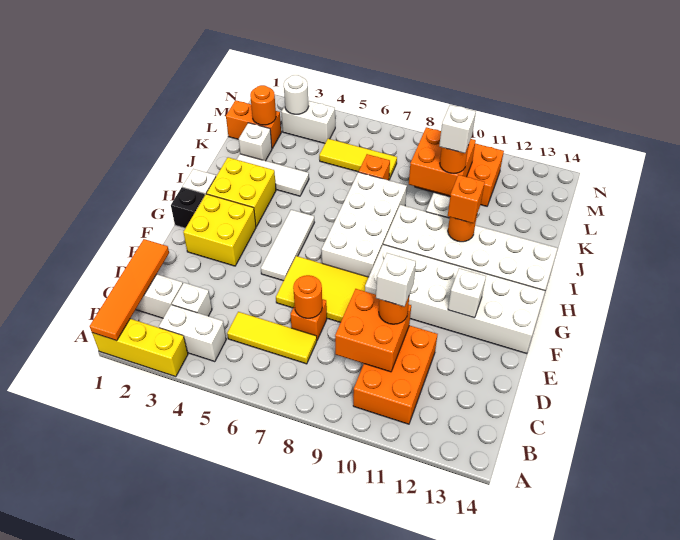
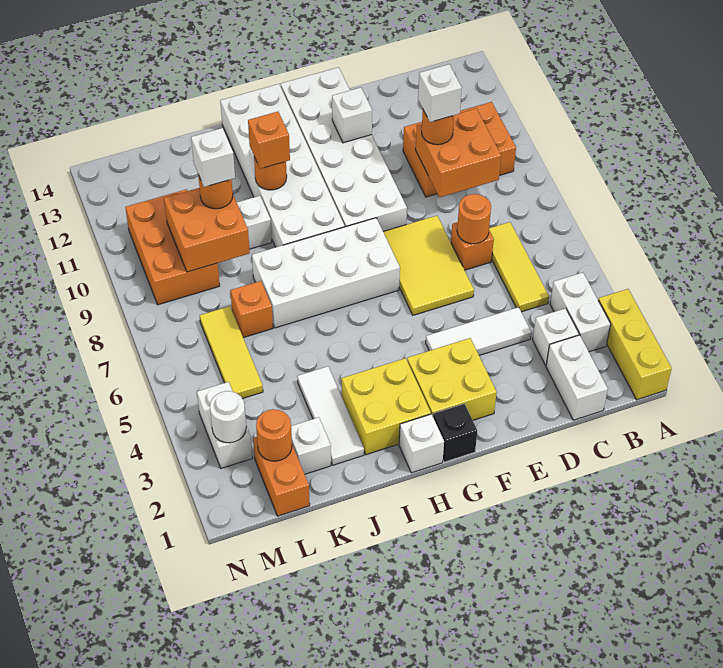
orange tile A1:D1 level 2 -> none
white tile F5:H5 level 1 -> white tile D4:F4 level 1

